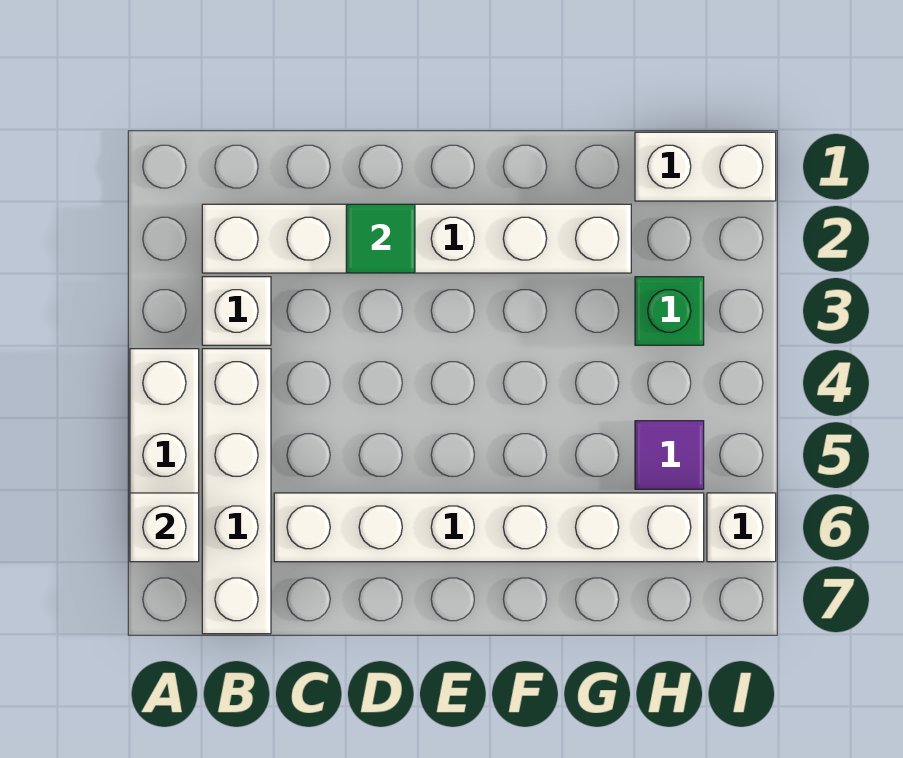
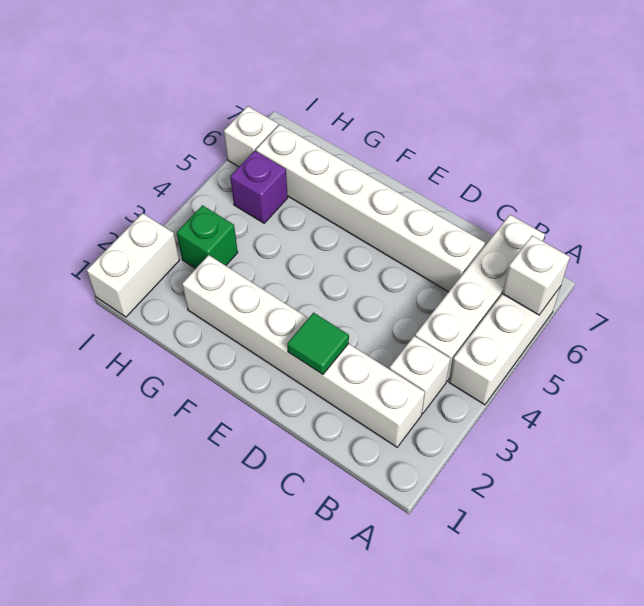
white brick H1:I1 level 1 -> white brick I1:I2 level 1
purple tile H5 level 1 -> purple brick H5 level 1

